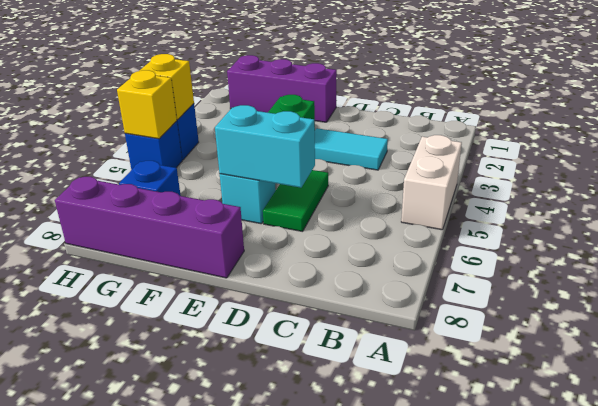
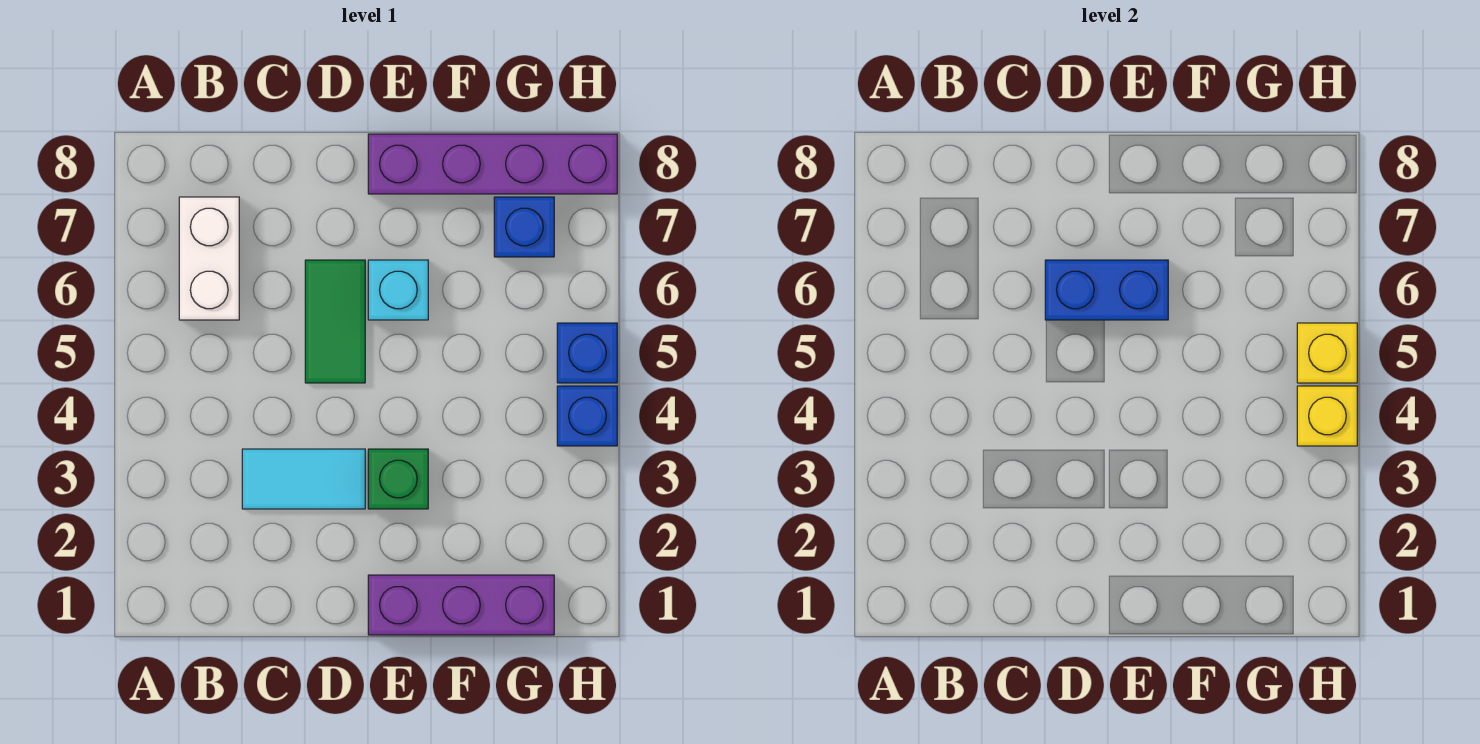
white brick A4:A5 level 1 -> white brick B6:B7 level 1
cyan brick D6:E6 level 2 -> blue brick D6:E6 level 2

